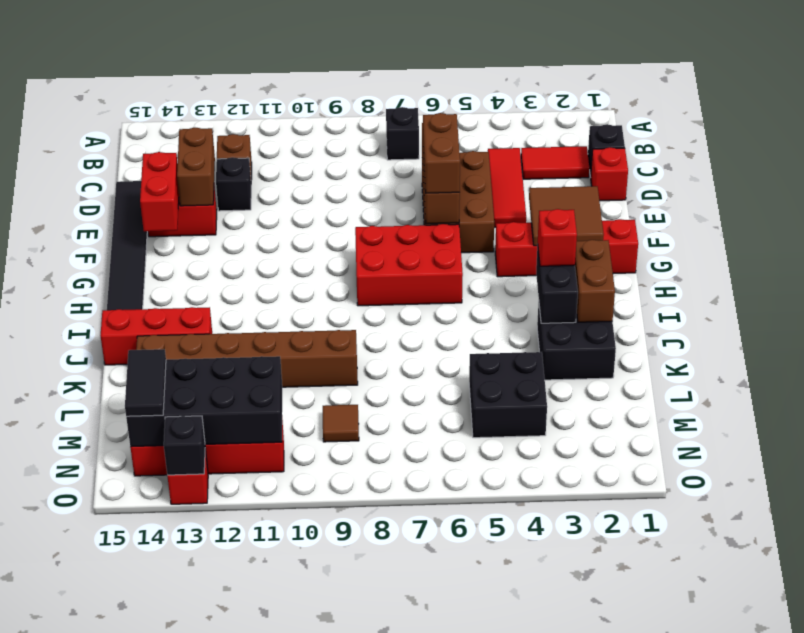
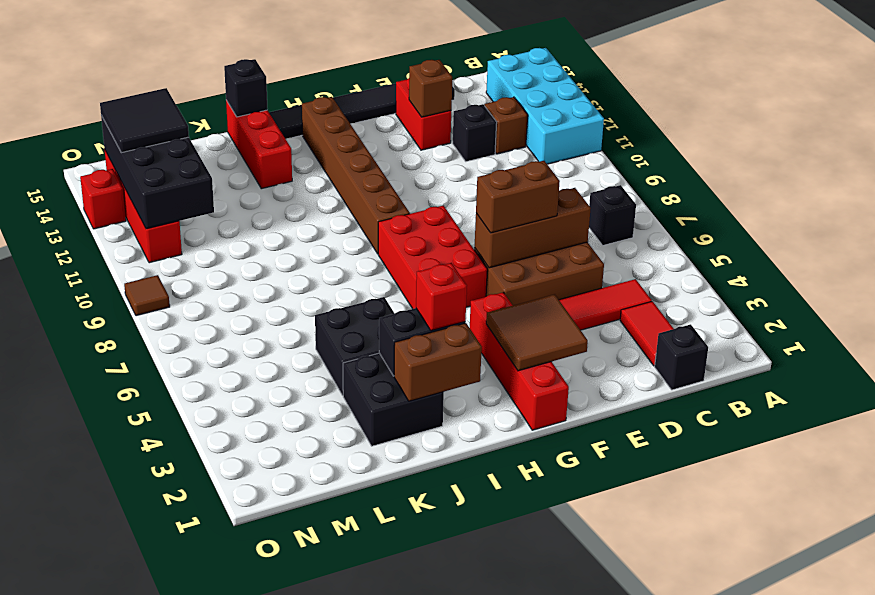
none -> cyan brick A11:B14 level 1
red brick D1 level 1 -> none
brown brick D13:E13 level 2 -> brown brick E13 level 2
red brick E14:F14 level 2 -> none
brown brick K9:K14 level 1 -> brown brick H9:H14 level 1
black brick L4:M5 level 1 -> black brick J4:K5 level 1
brown tile M9 level 1 -> brown tile O9 level 1
black tile M14:N14 level 3 -> black tile M13:N14 level 3
black brick O13 level 2 -> black brick J15 level 2

